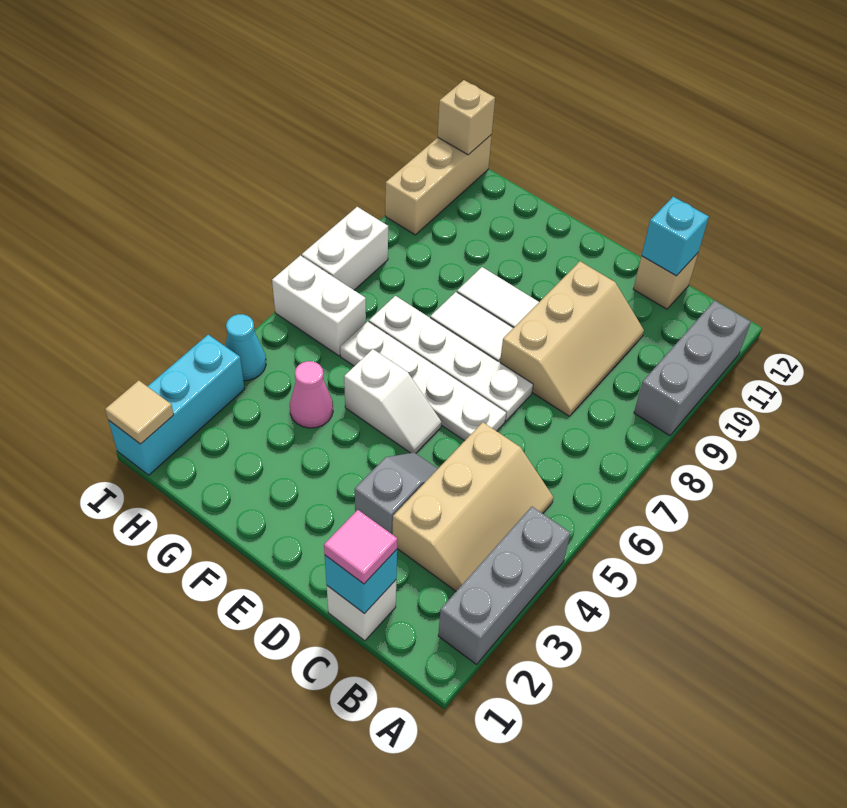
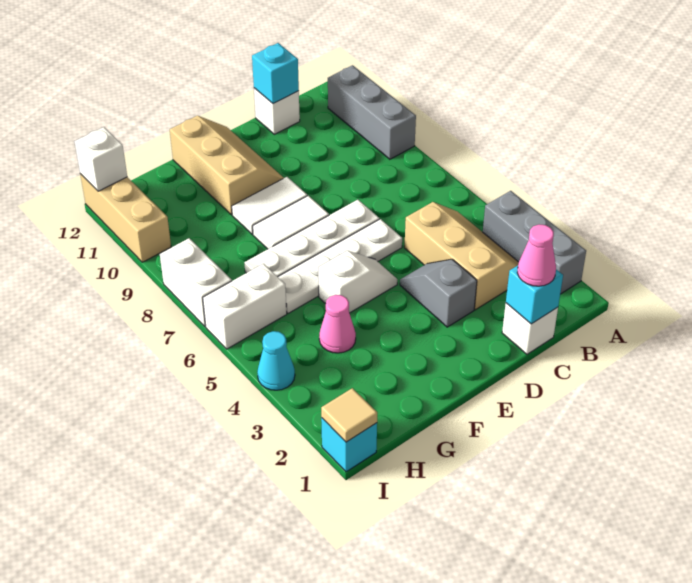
pink tile C1 level 3 -> pink cone C1 level 3
tan slope C8:D10 level 1 top D -> tan slope E10:F12 level 1 top F
tan brick C12 level 1 -> white brick C12 level 1
cyan brick I1:I3 level 1 -> cyan brick I1 level 1
tan brick I12 level 2 -> white brick I12 level 2

